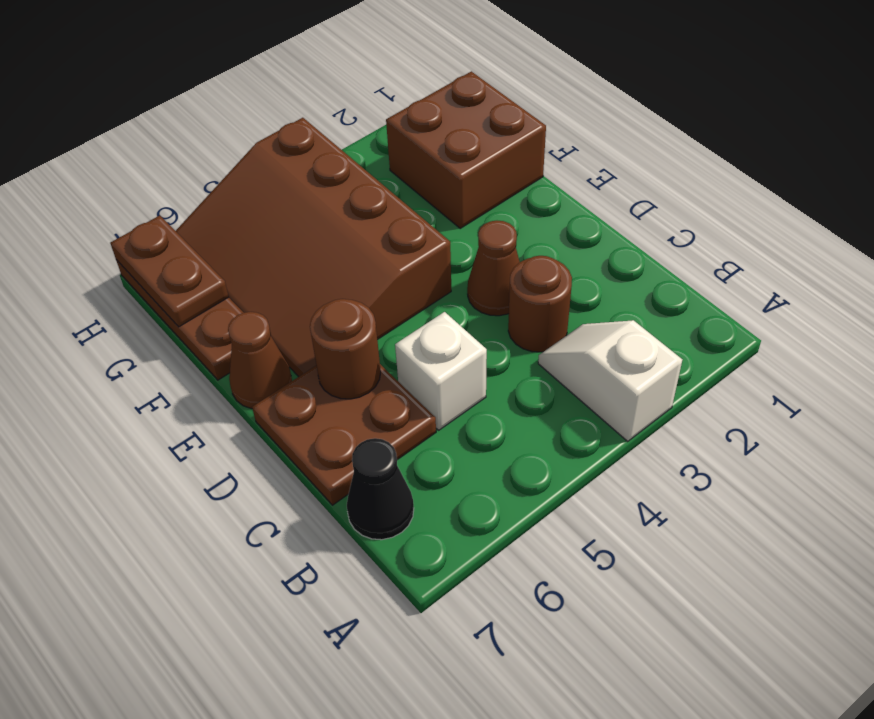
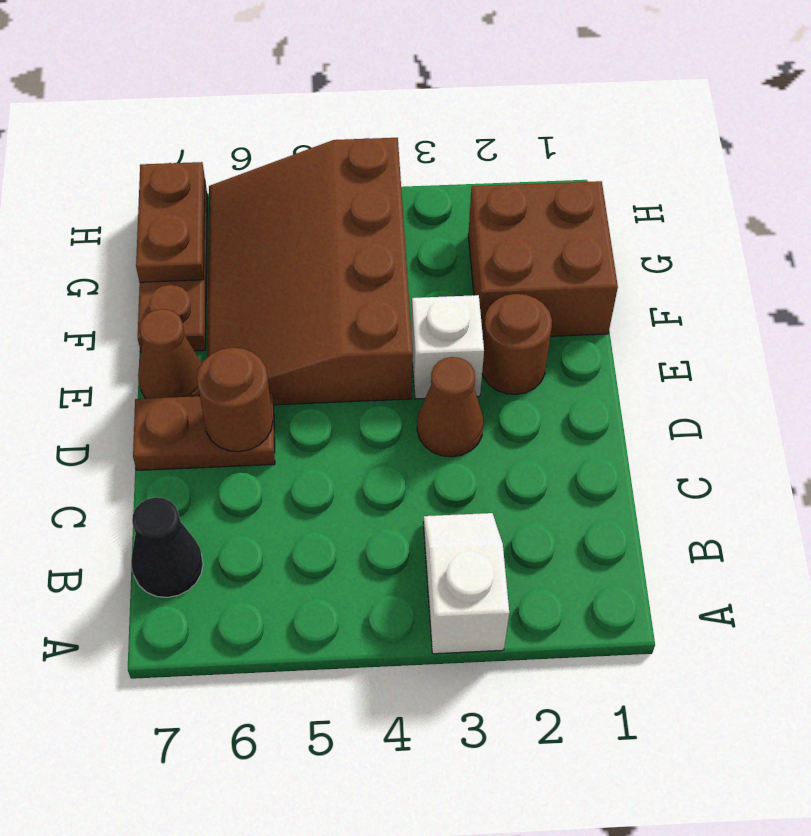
brown round brick C3 level 1 -> brown round brick E2 level 1
white brick C5 level 1 -> white brick E3 level 1
brown plate C6:D7 level 1 -> brown plate D6:D7 level 1

